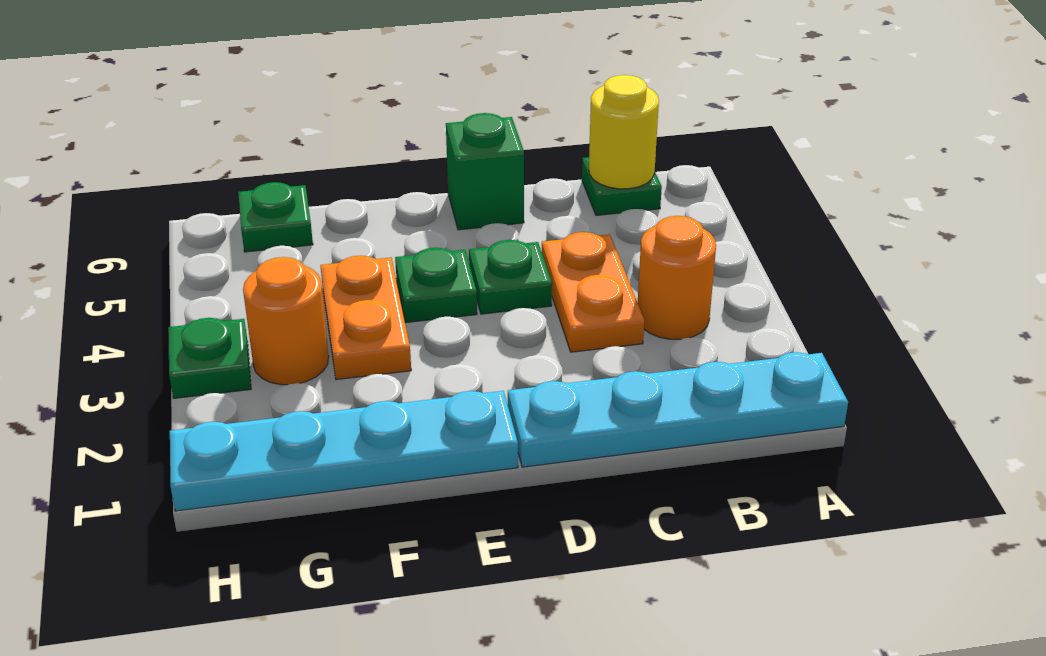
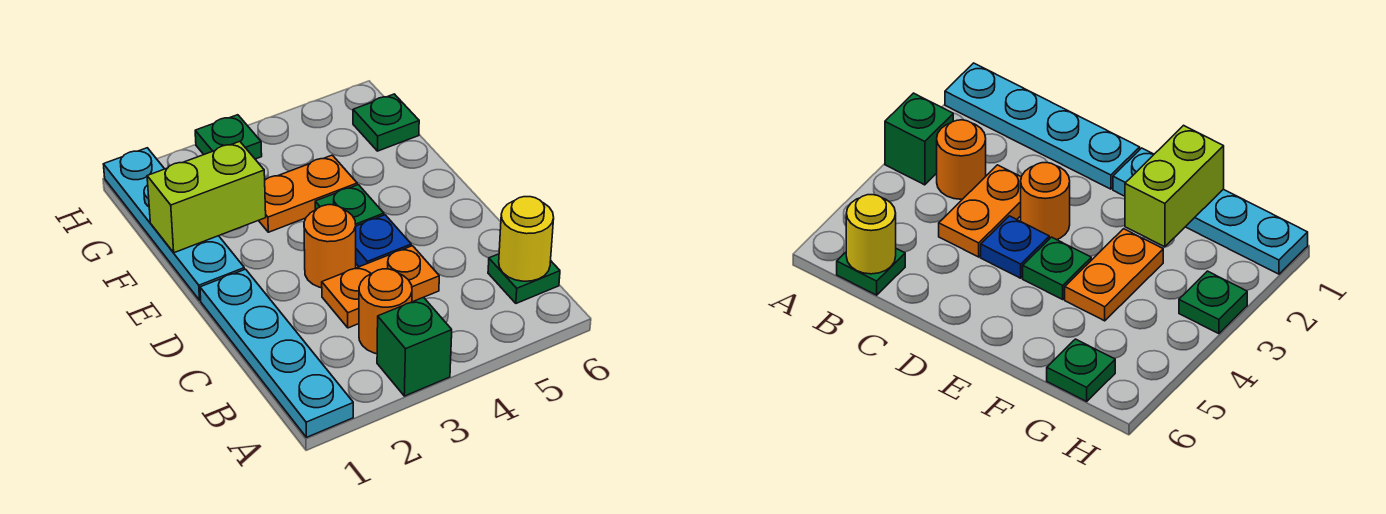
green plate D4 level 1 -> blue plate D4 level 1
green brick D6 level 1 -> green brick A3 level 1
none -> lime brick F1:F2 level 2
orange round brick G3 level 1 -> orange round brick D3 level 1

